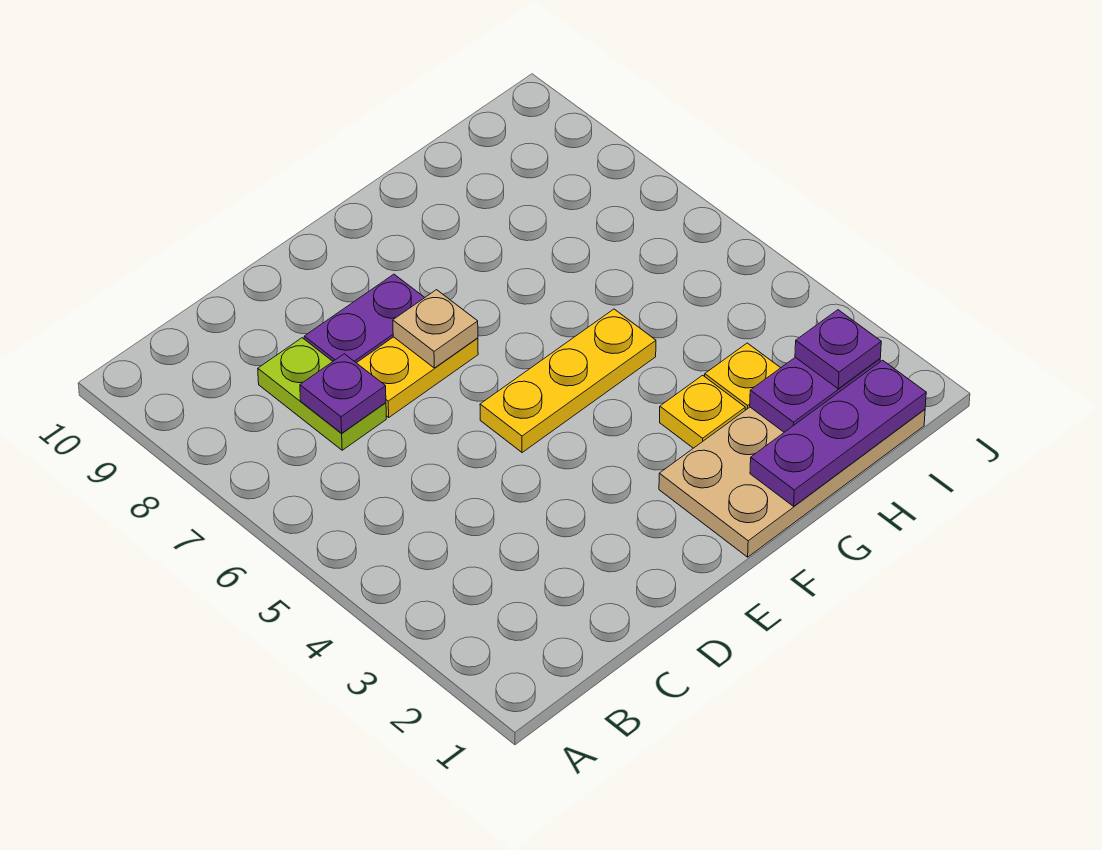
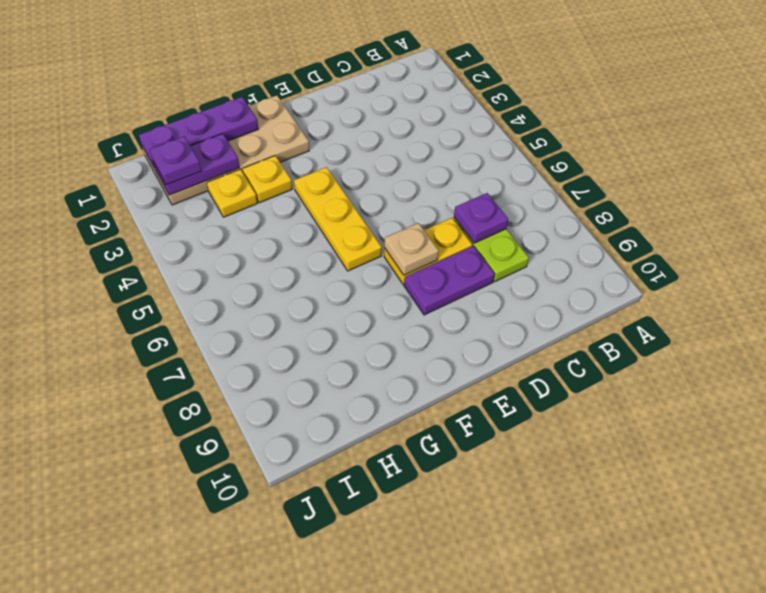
yellow plate E5:G5 level 1 -> yellow plate F4:F6 level 1

